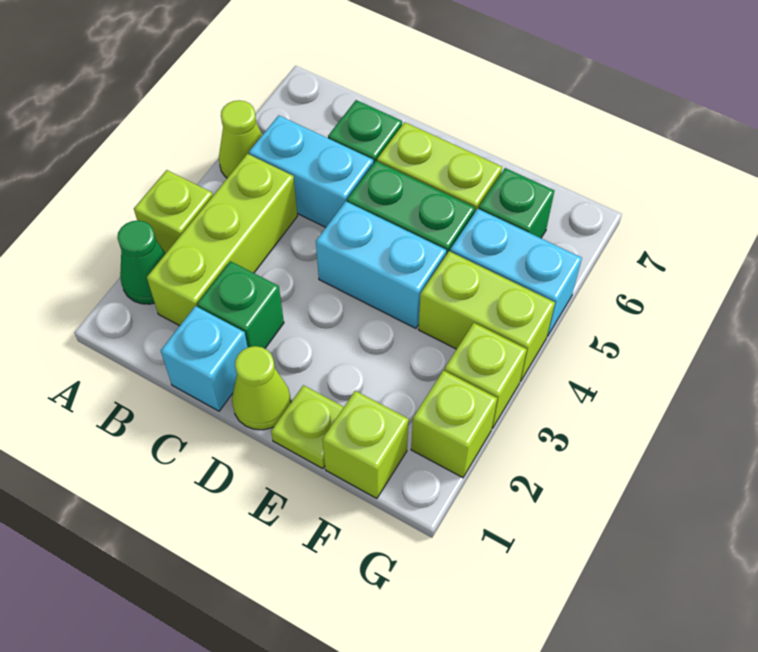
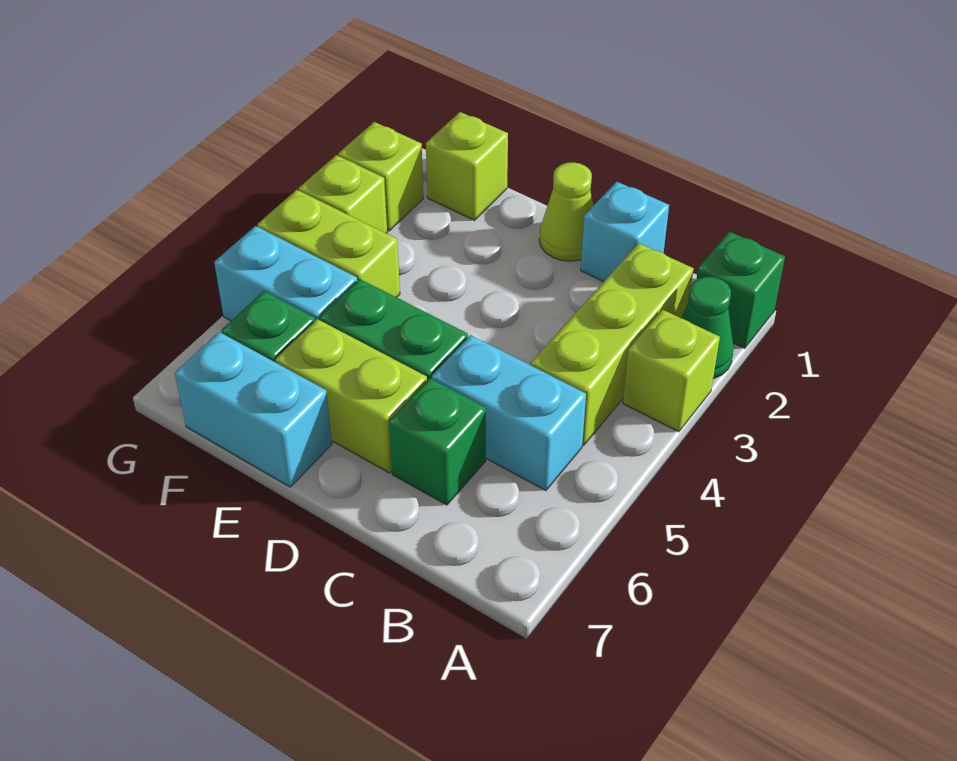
lime cone A5 level 1 -> none
green brick C2 level 1 -> green brick A1 level 1
cyan brick D4:E4 level 1 -> cyan brick E7:F7 level 1
lime plate E1 level 1 -> none

